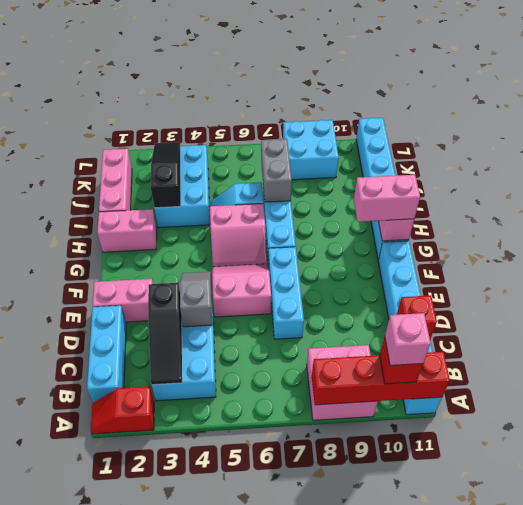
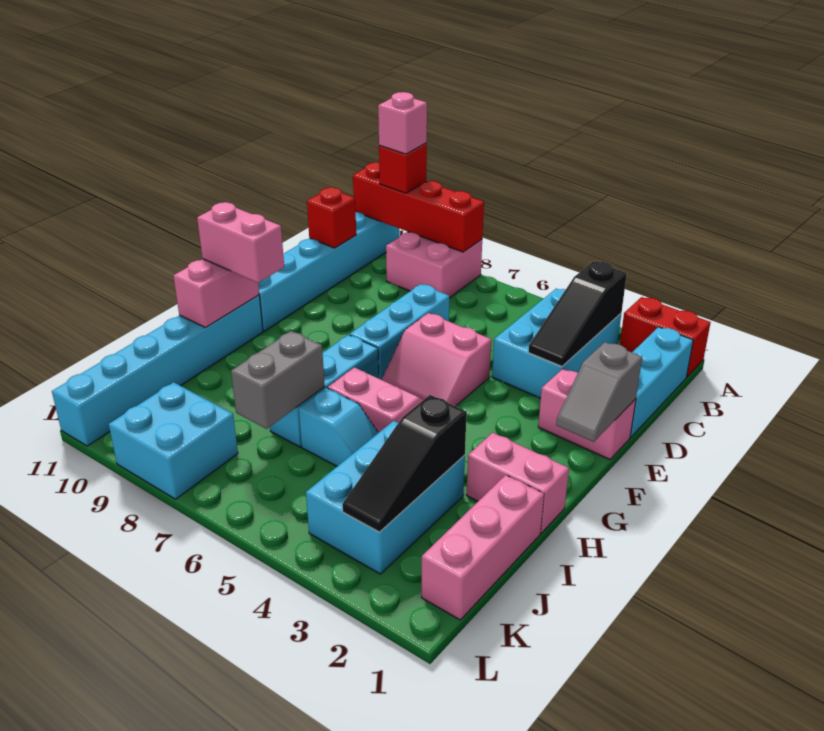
red slope A1:A2 level 1 top 2 -> red brick A1:A2 level 1
black slope B3:D3 level 2 top D -> black slope B3:D3 level 2 top B
grey slope D4:E4 level 2 top D -> grey slope E1:F1 level 2 top E

